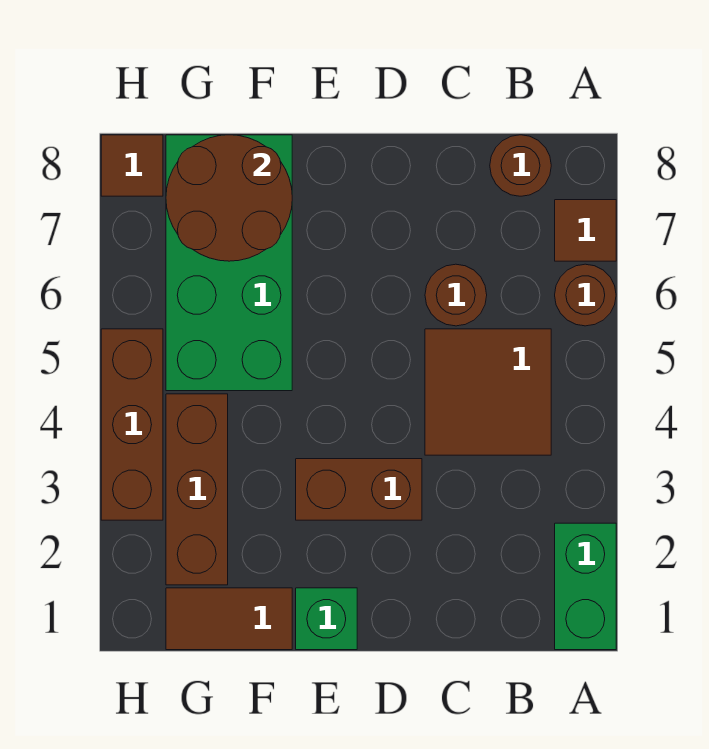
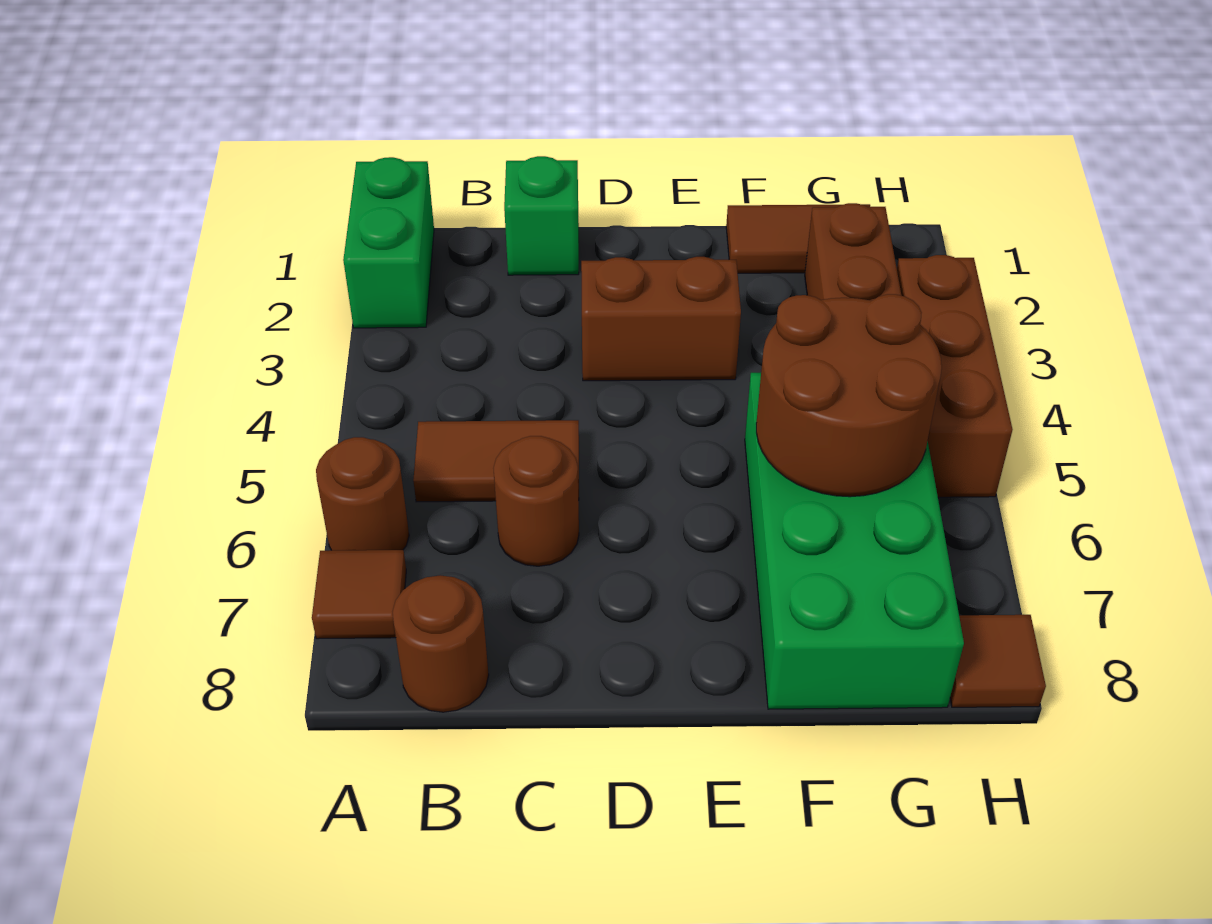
brown tile B4:C5 level 1 -> brown tile B5:C5 level 1
green brick E1 level 1 -> green brick C1 level 1
brown round brick F7:G8 level 2 -> brown round brick F5:G6 level 2

